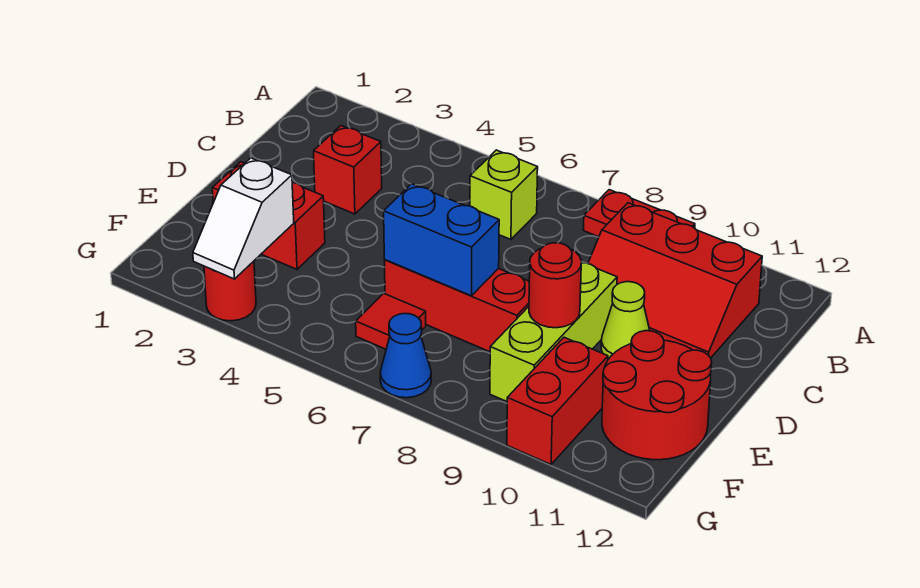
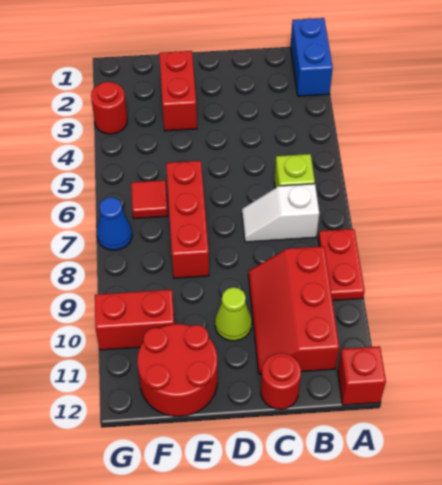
red brick C3 level 1 -> red brick A12 level 1
lime brick D9:F9 level 1 -> none
blue brick E6:E7 level 2 -> blue brick A1:A2 level 1
red round brick E9 level 2 -> red round brick C12 level 1
white slope F3:G3 level 2 top F -> white slope B7:C7 level 1 top B

